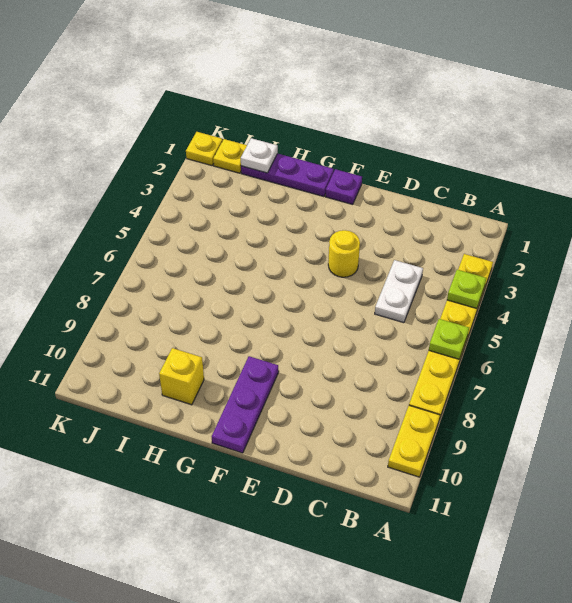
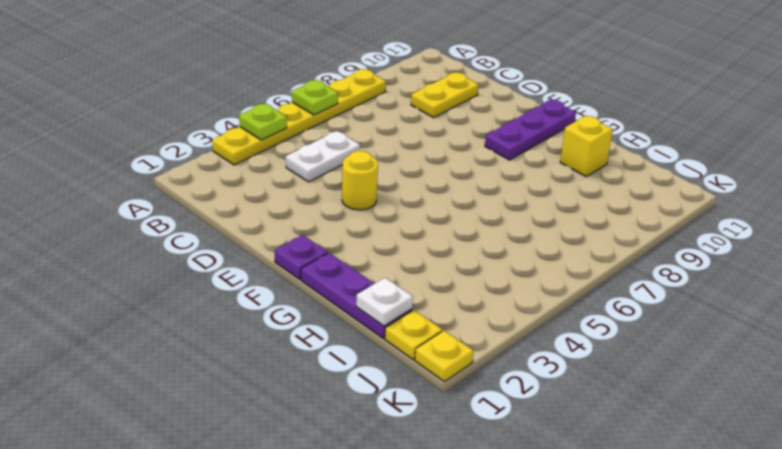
yellow plate A9:A10 level 1 -> yellow plate C9:C10 level 1

